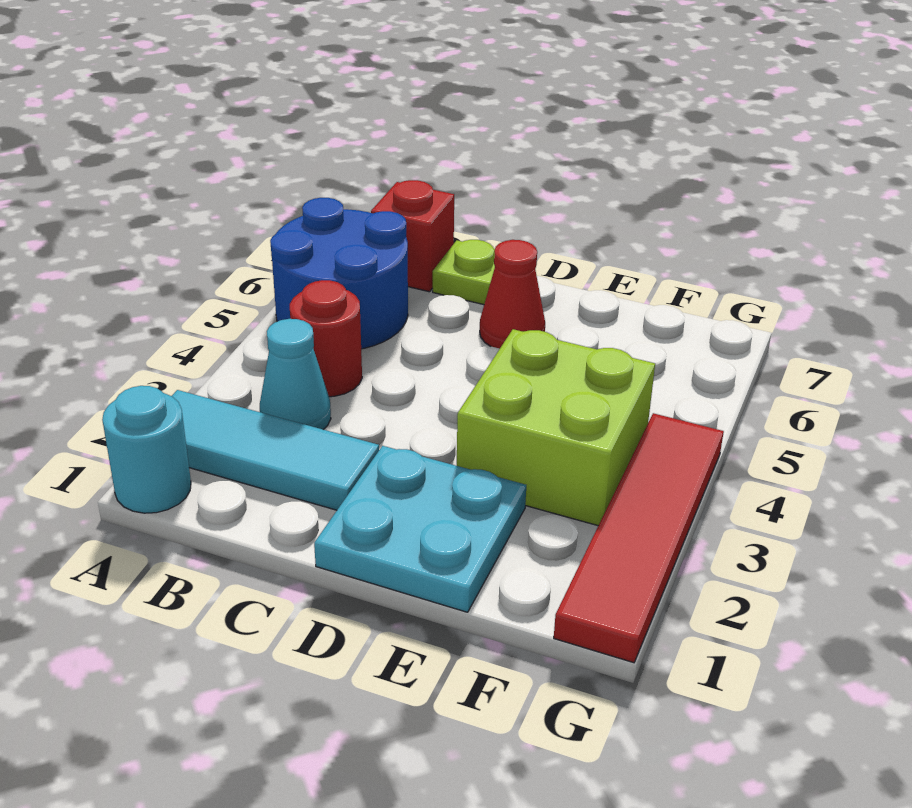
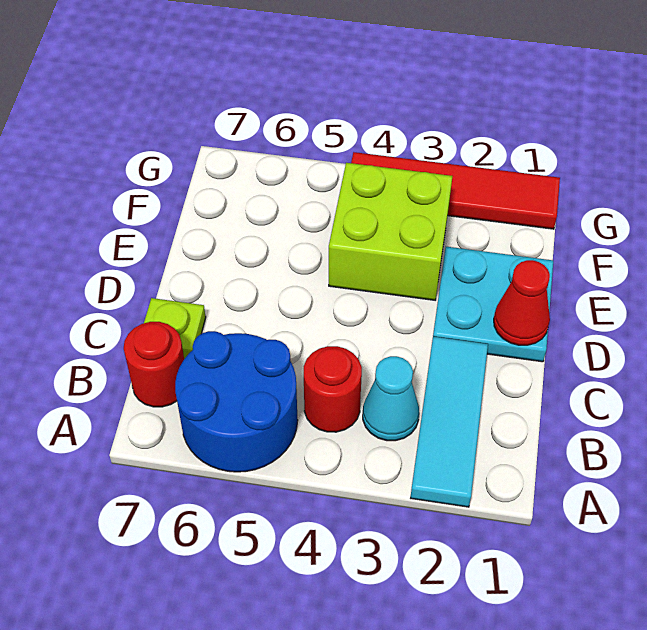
cyan round brick A1 level 1 -> none
red brick B7 level 1 -> red round brick B7 level 1
red cone D6 level 1 -> red cone D1 level 2

